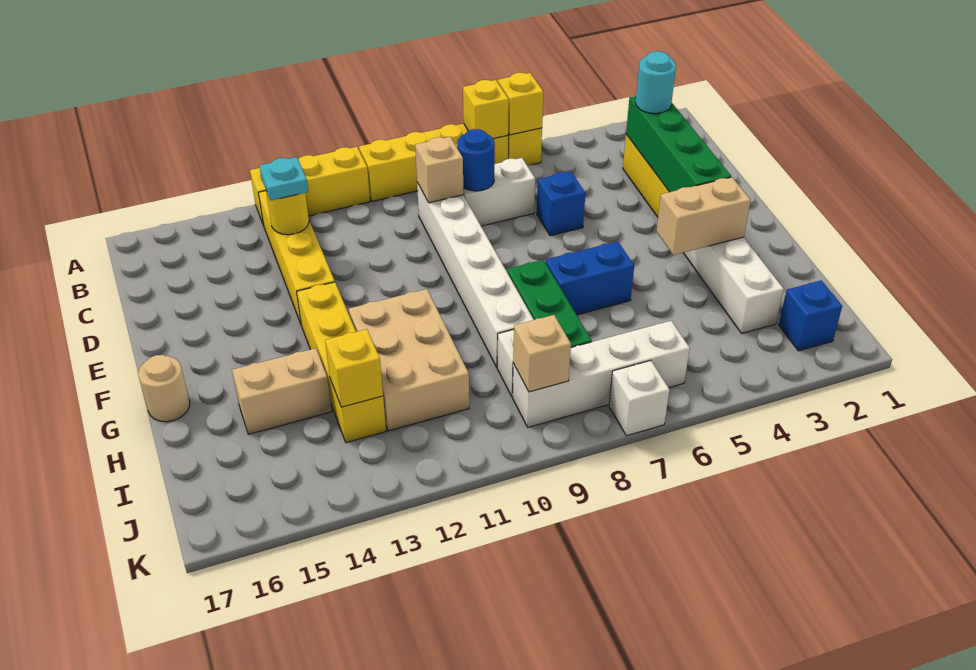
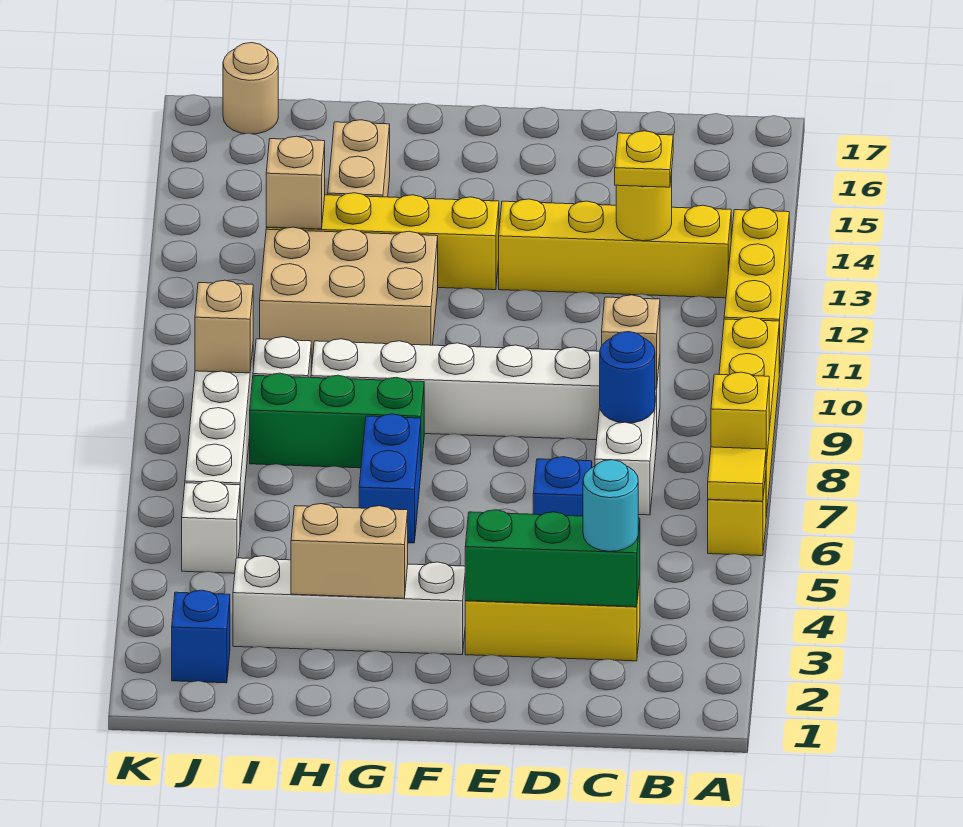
yellow brick A6 level 2 -> yellow tile A6 level 2
green brick C3:F3 level 2 -> green brick C3:E3 level 2
cyan plate C13 level 3 -> yellow plate C13 level 3
tan brick G3:G4 level 2 -> tan brick G3:H3 level 2
tan round brick G17 level 1 -> tan round brick J17 level 1
yellow brick I13 level 2 -> tan brick I13 level 2
white brick K7 level 1 -> white brick J5 level 1

